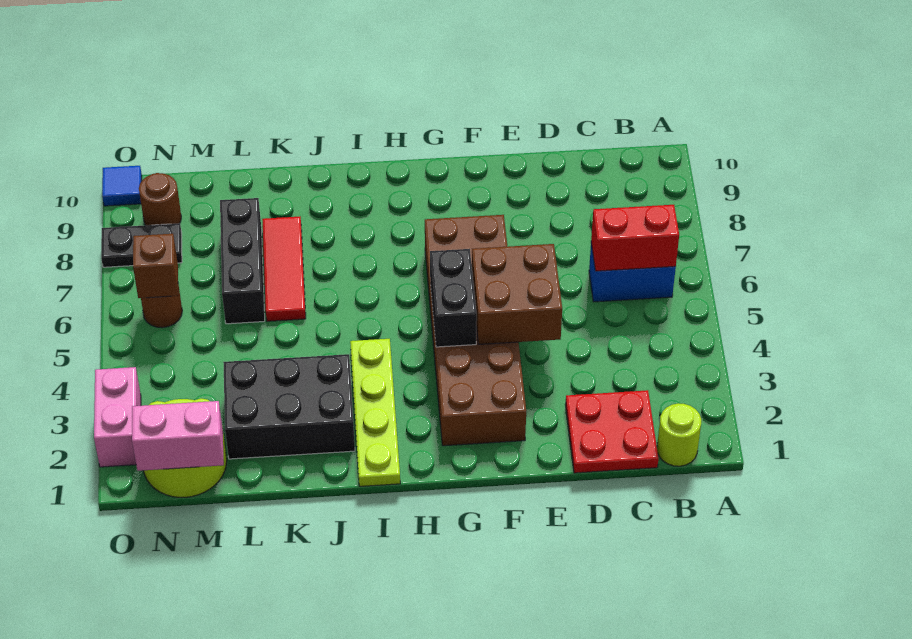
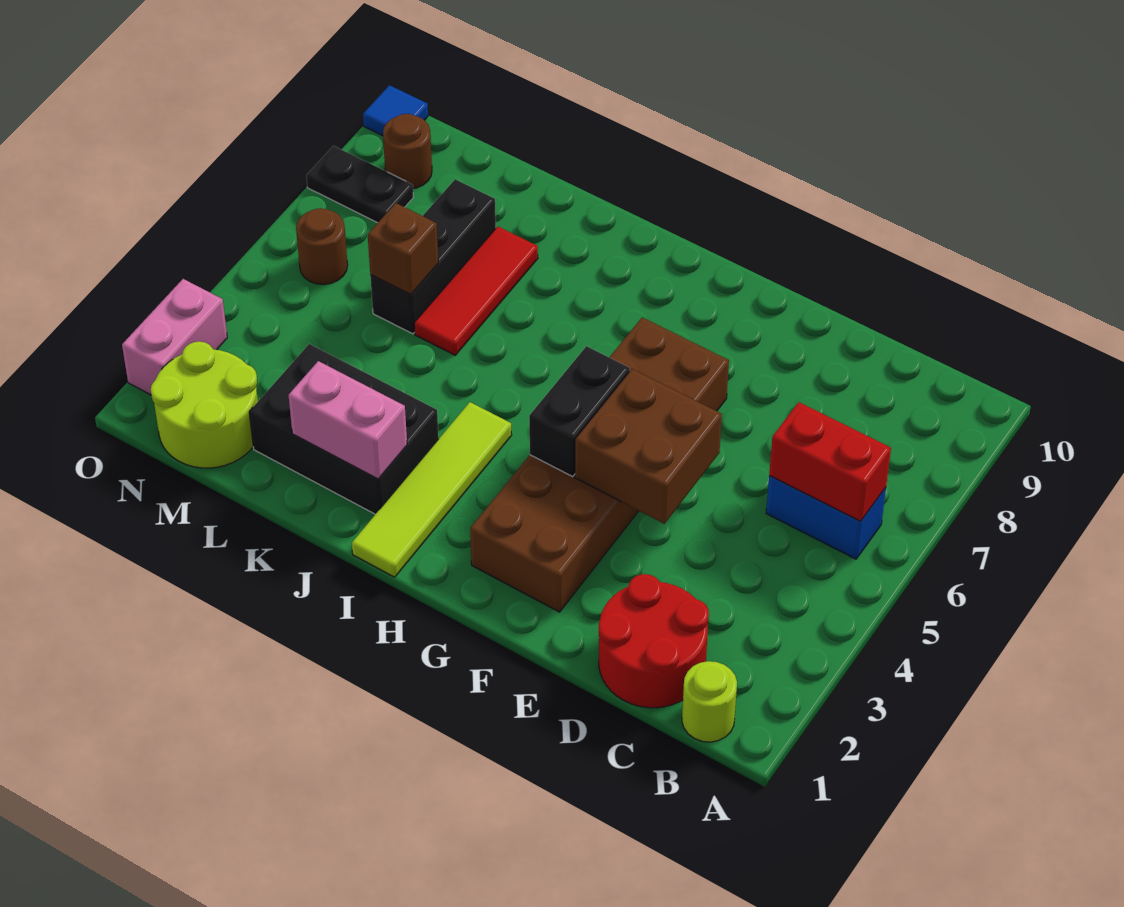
red plate C1:D2 level 1 -> red round brick C1:D2 level 1
lime plate I1:I4 level 1 -> lime tile I1:I4 level 1
pink brick M1:N1 level 2 -> pink brick J2:K2 level 2
brown brick N6 level 2 -> brown brick L6 level 2

